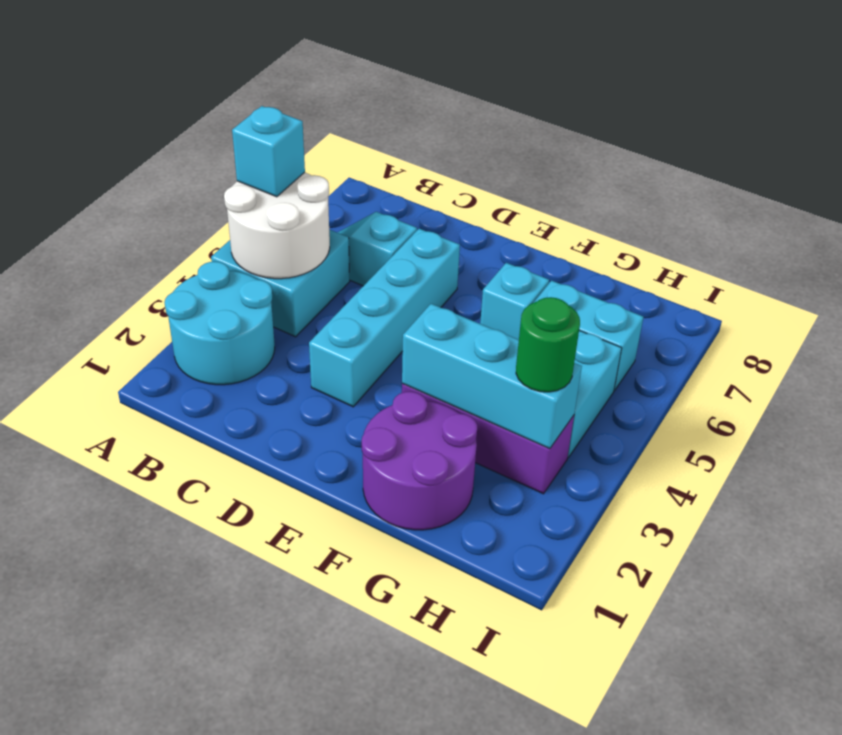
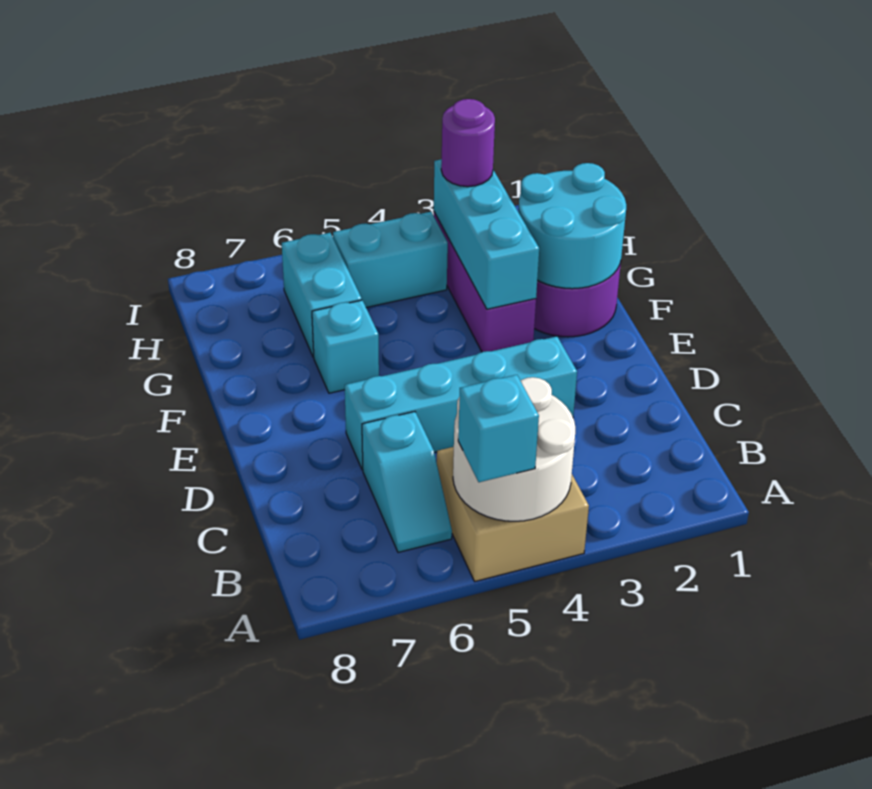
cyan round brick A2:B3 level 1 -> cyan round brick F1:G2 level 2
cyan brick A4:B5 level 1 -> tan brick A4:B5 level 1
green round brick H3 level 3 -> purple round brick H3 level 3

